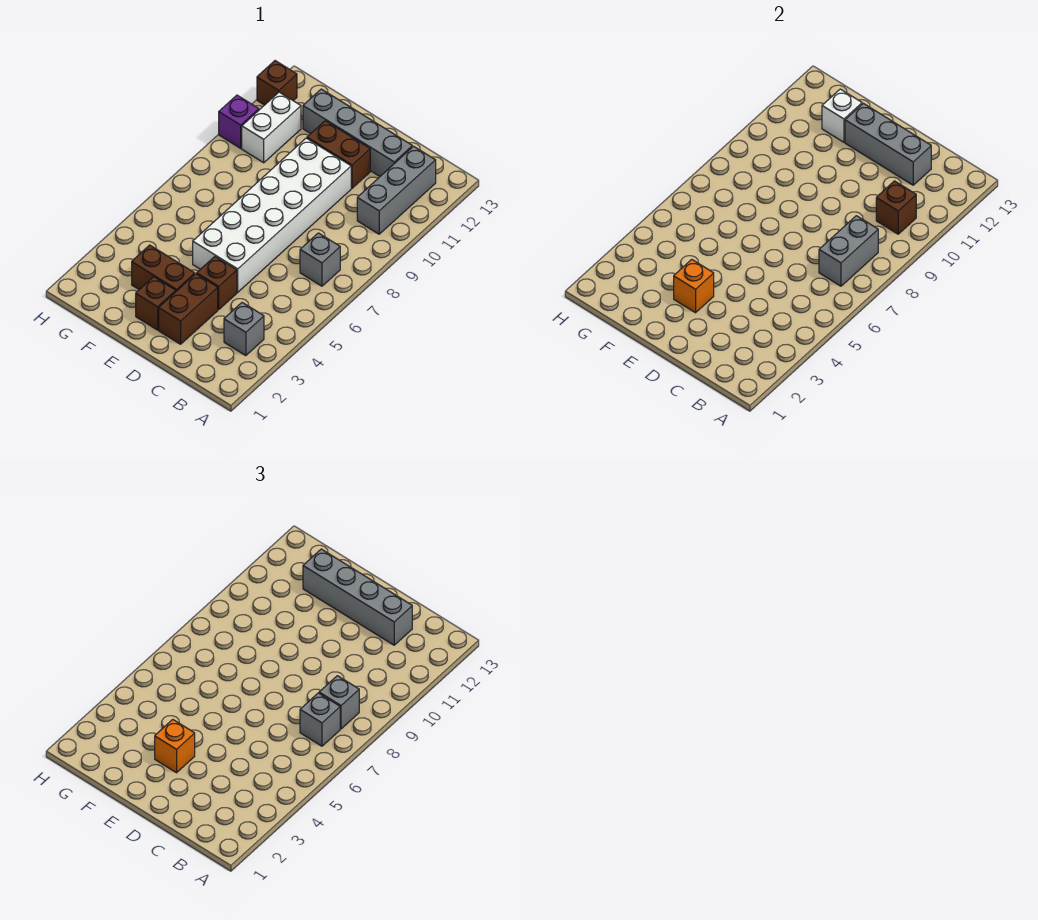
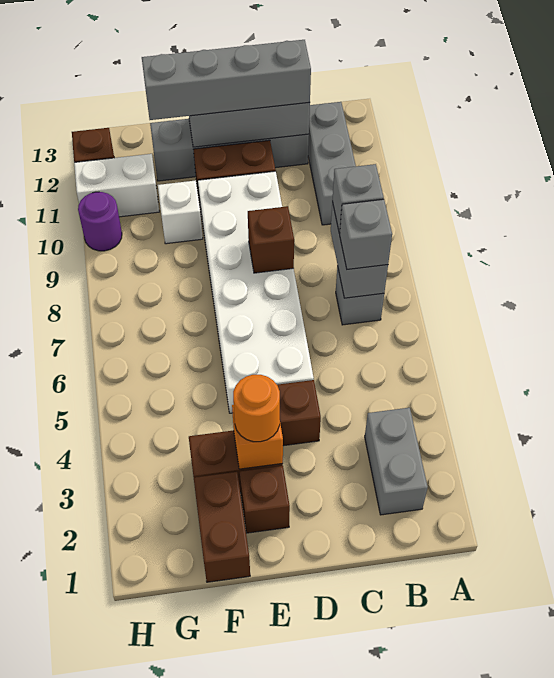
grey brick B3 level 1 -> grey brick B2:B3 level 1
brown brick B10 level 2 -> brown brick D8 level 2
brown brick D2:D3 level 1 -> brown brick F1:F2 level 1
orange brick E3 level 3 -> orange round brick E3 level 3
white brick F12 level 2 -> white brick F10 level 1
white brick G10:G11 level 1 -> white brick G11:H11 level 1
purple brick H10 level 1 -> purple round brick H10 level 1

